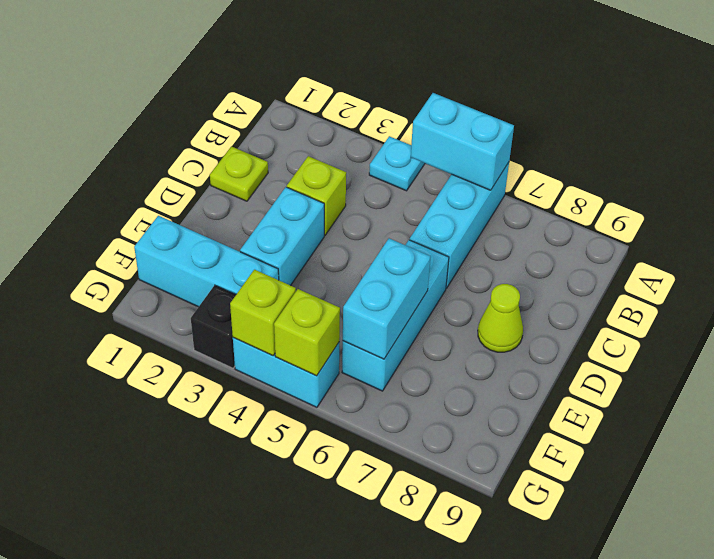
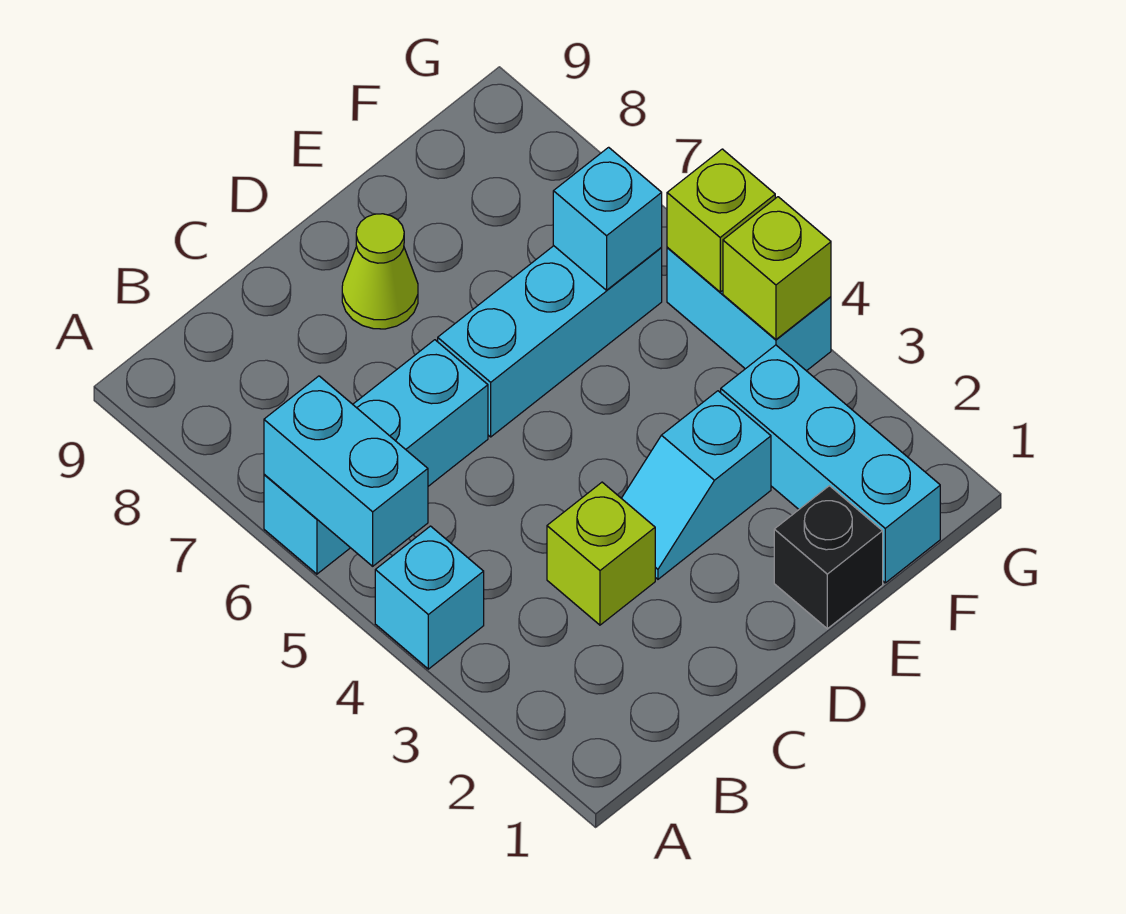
cyan plate A4 level 1 -> cyan brick A4 level 1
lime plate C1 level 1 -> none
cyan brick D3:E3 level 1 -> cyan slope D3:E3 level 1 top E
cyan brick E6:F6 level 2 -> cyan brick F6 level 2
black brick G3 level 1 -> black brick E1 level 1

